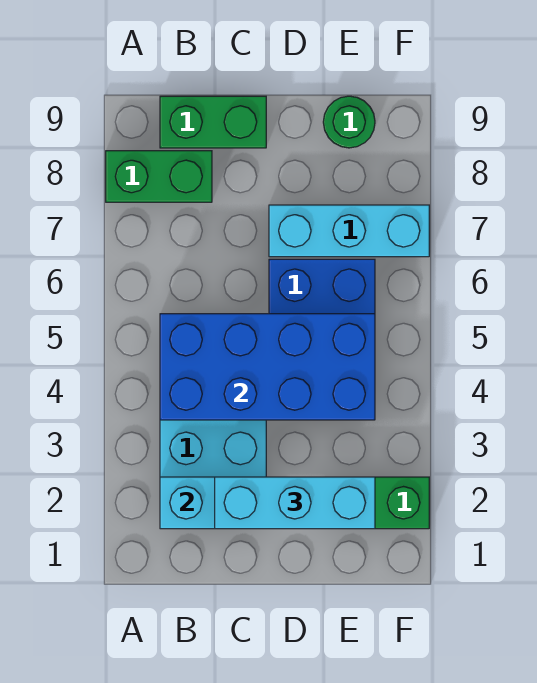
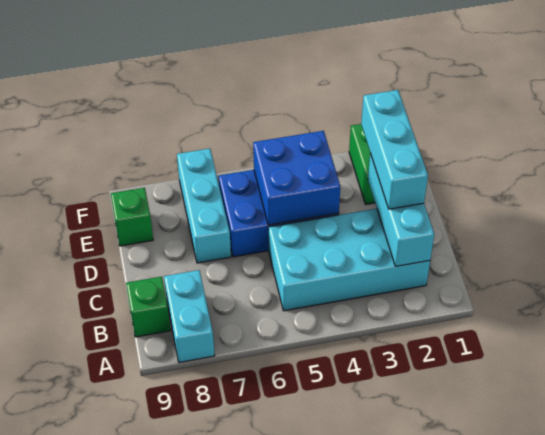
green brick A8:B8 level 1 -> cyan brick A8:B8 level 1
blue brick B4:E5 level 2 -> blue brick D4:E5 level 2
green brick B9:C9 level 1 -> green brick B9 level 1
green round brick E9 level 1 -> green brick E9 level 1

